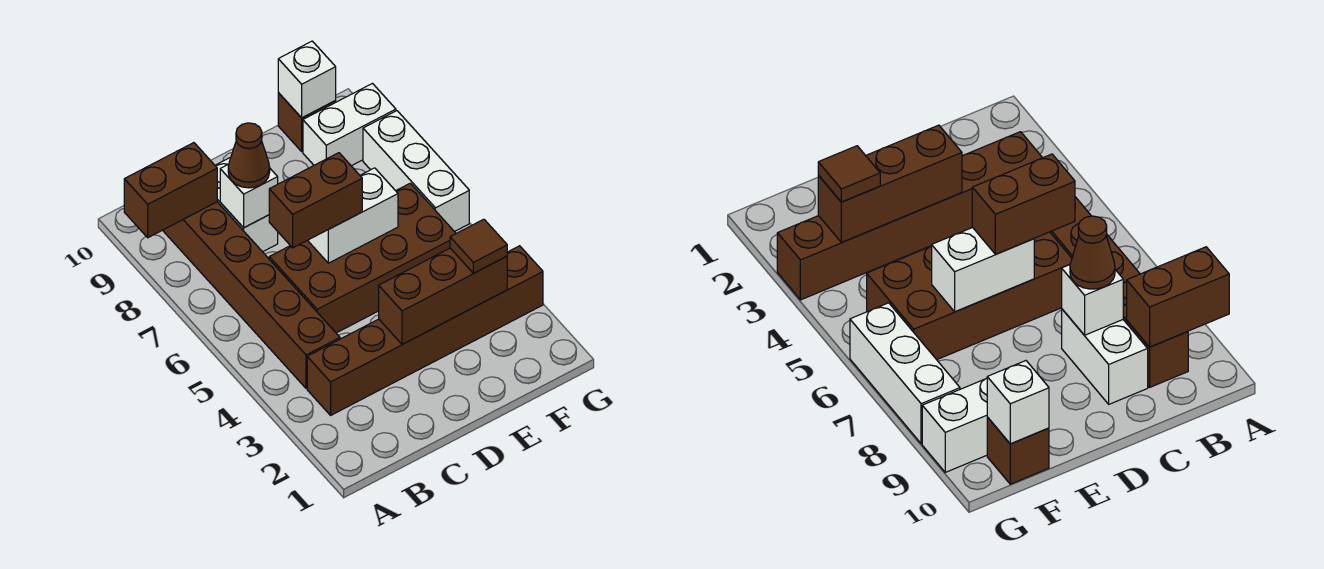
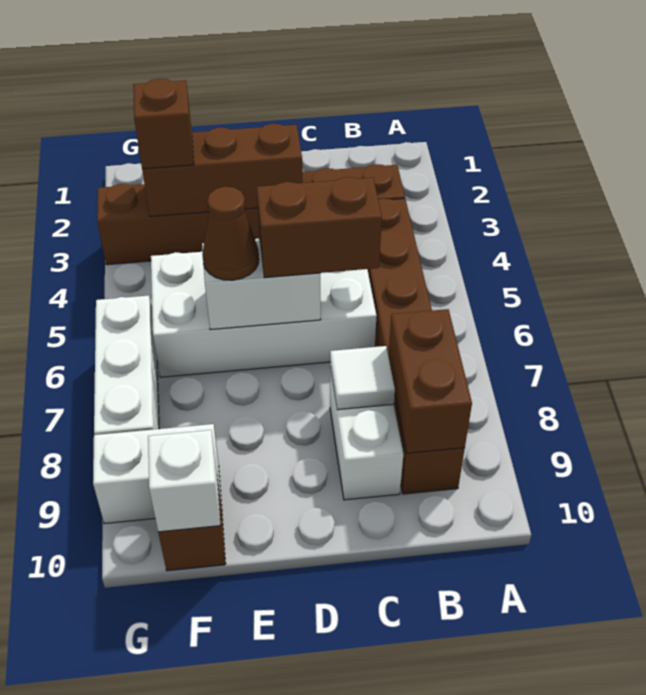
brown brick A9:B9 level 2 -> brown brick B8:B9 level 2
brown brick C5:F6 level 1 -> white brick C5:F6 level 1
white brick C8 level 2 -> white tile C8 level 2
brown cone C8 level 3 -> brown cone E6 level 3
brown tile F3 level 3 -> brown brick F3 level 3

